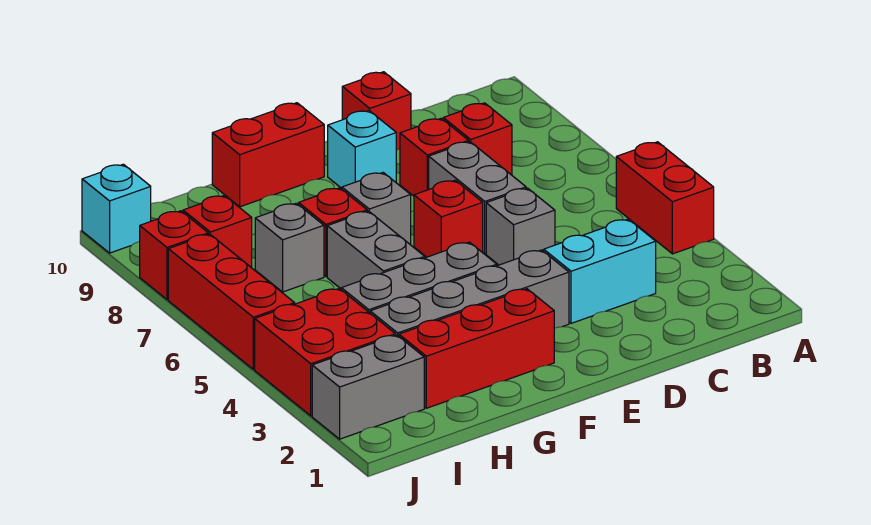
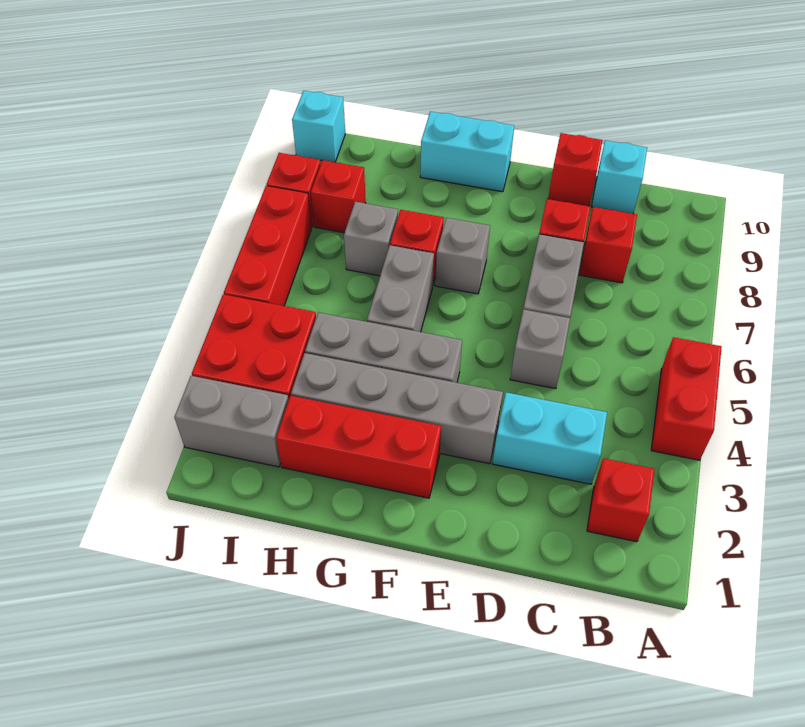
red brick E6 level 1 -> red brick B2 level 1
cyan brick E9 level 1 -> cyan brick C10 level 1
red brick F10:G10 level 1 -> cyan brick F10:G10 level 1

